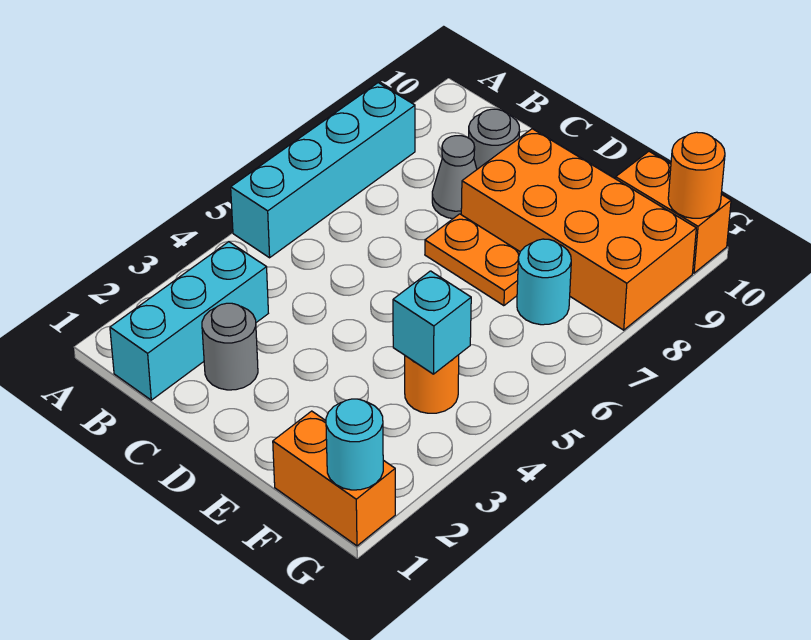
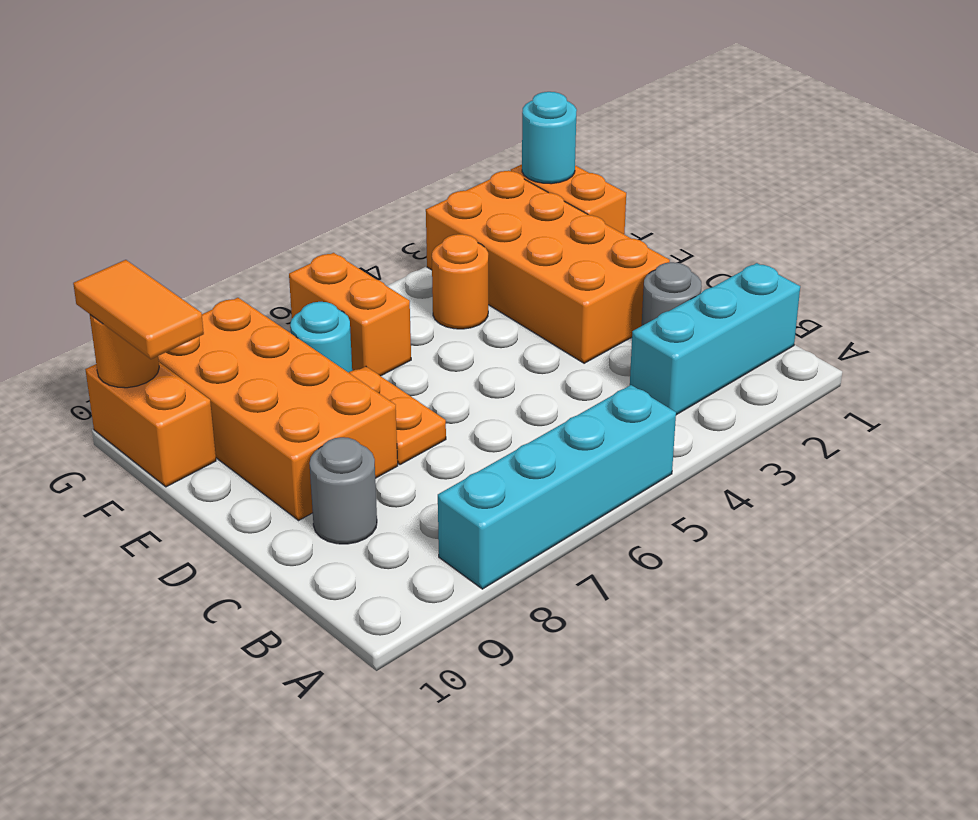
grey cone C8 level 1 -> none
none -> orange brick D2:G3 level 1
cyan brick F4 level 2 -> none
none -> orange brick F6:G6 level 1
none -> orange tile F10:G10 level 3

